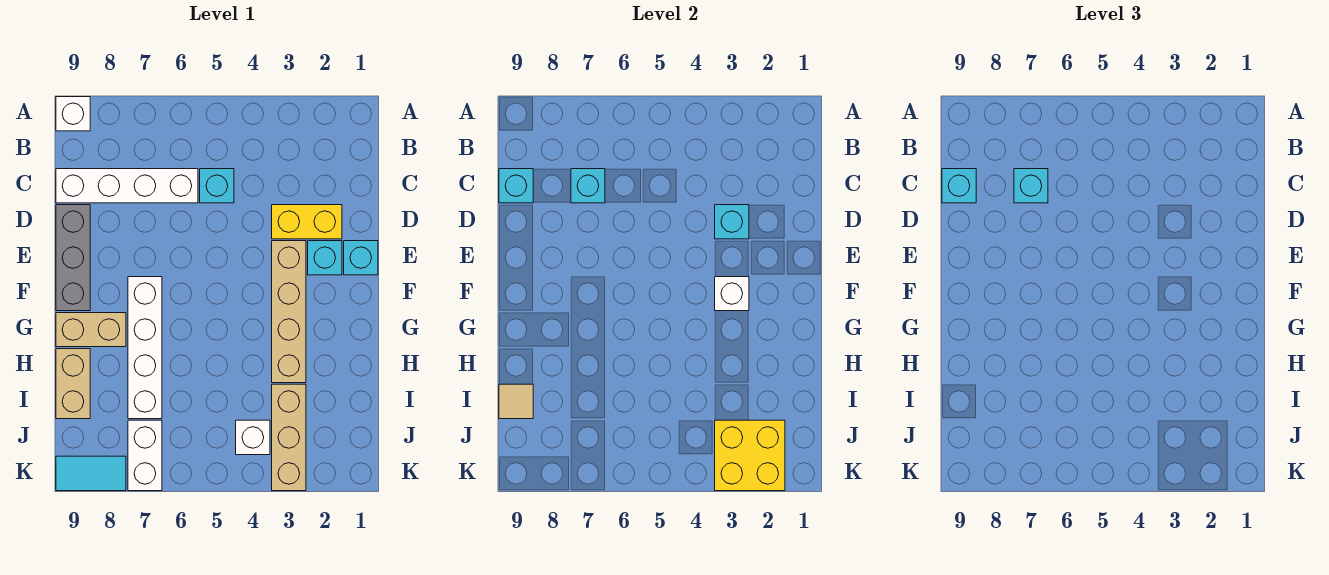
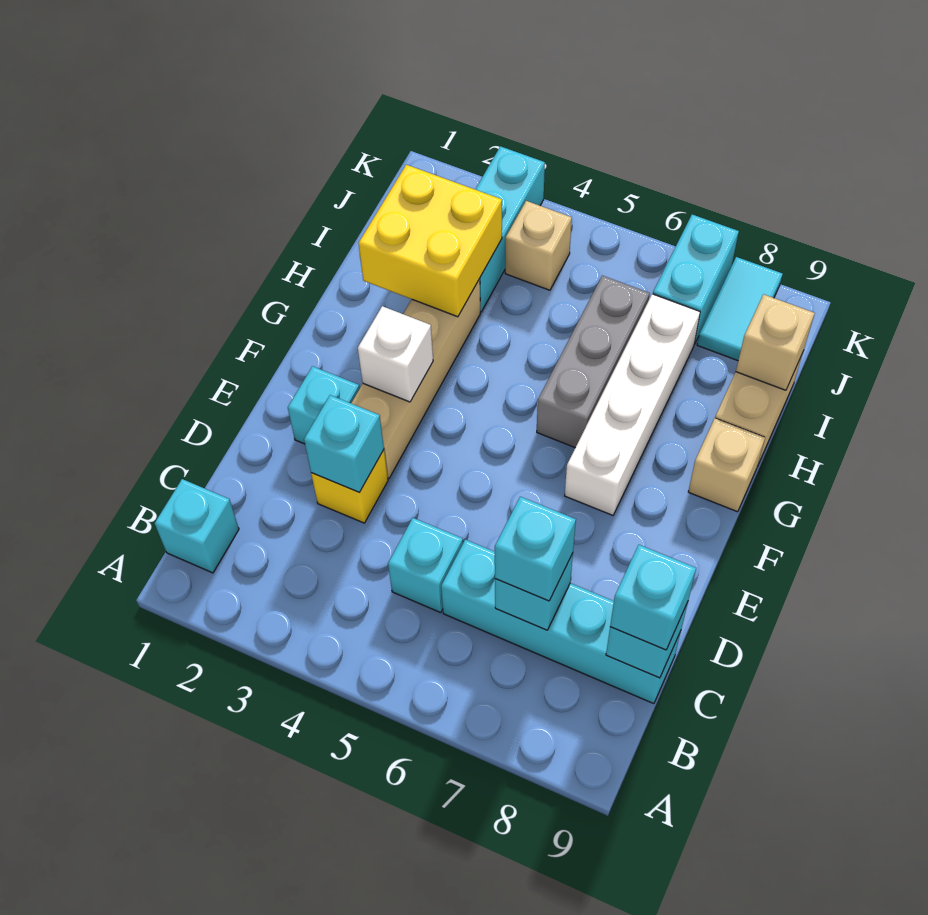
white brick A9 level 1 -> none
white brick C6:C9 level 1 -> cyan brick C6:C9 level 1
yellow brick D2:D3 level 1 -> yellow brick D3 level 1
grey brick D9:F9 level 1 -> grey brick G6:I6 level 1
cyan brick E1 level 1 -> cyan brick B1 level 1
tan brick G8:G9 level 1 -> tan brick G9 level 1
tan brick I3:K3 level 1 -> cyan brick I3:K3 level 1
tan tile I9 level 2 -> tan brick I9 level 2
yellow brick J2:K3 level 2 -> yellow brick H2:I3 level 2
white brick J4 level 1 -> tan brick J4 level 1
white brick J7:K7 level 1 -> cyan brick J7:K7 level 1
cyan tile K8:K9 level 1 -> cyan tile J8:K8 level 1

